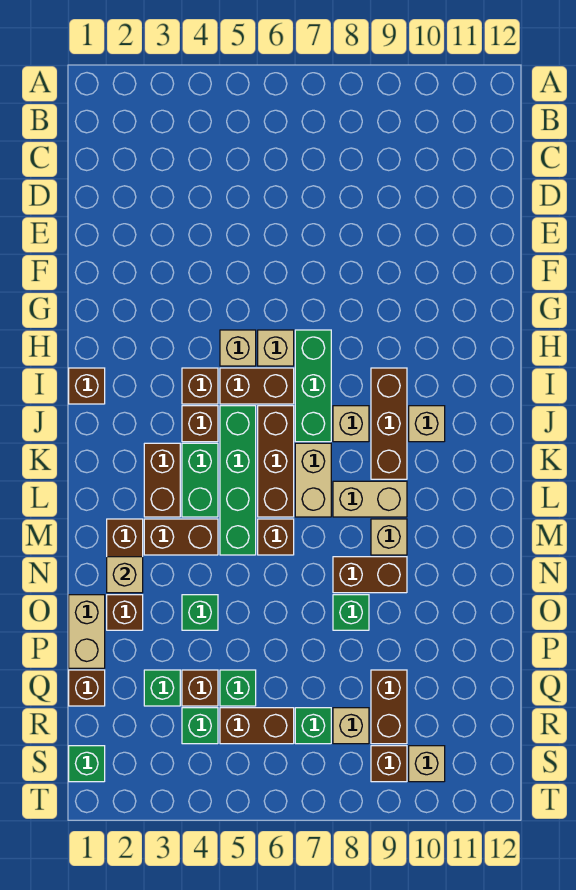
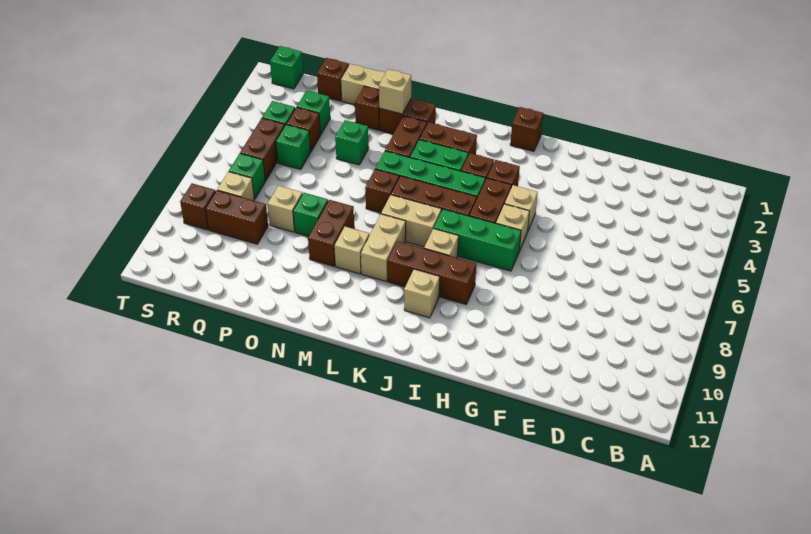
tan brick S10 level 1 -> tan brick P8 level 1

